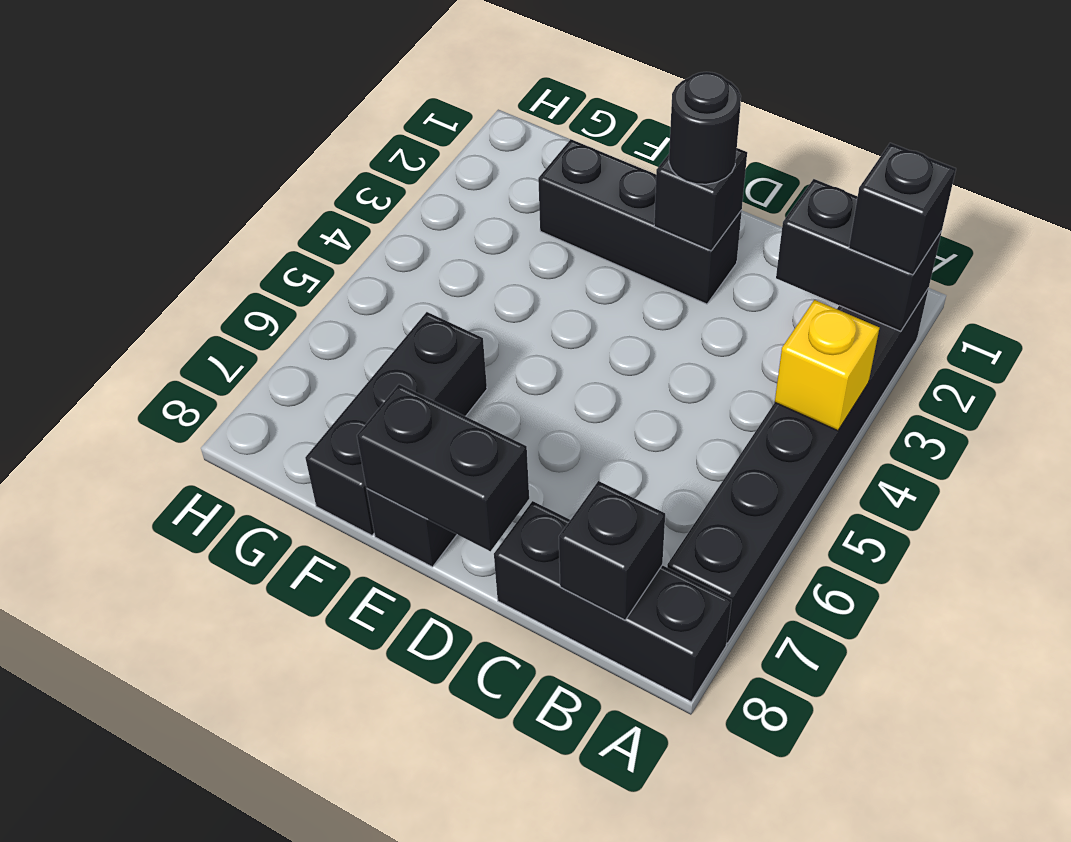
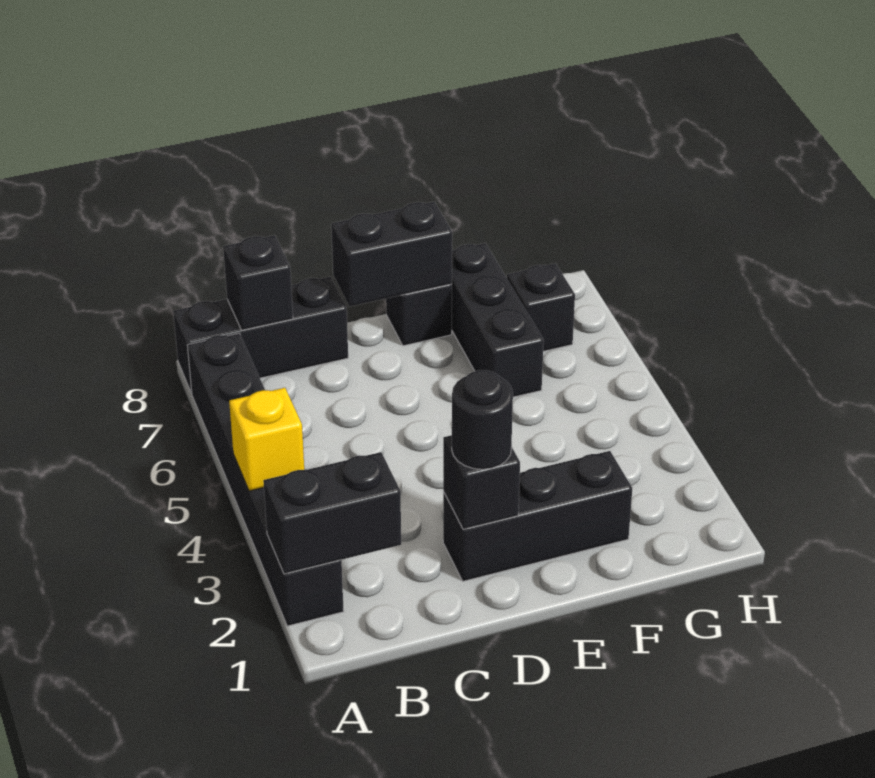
black brick A2 level 3 -> black brick G7 level 1

